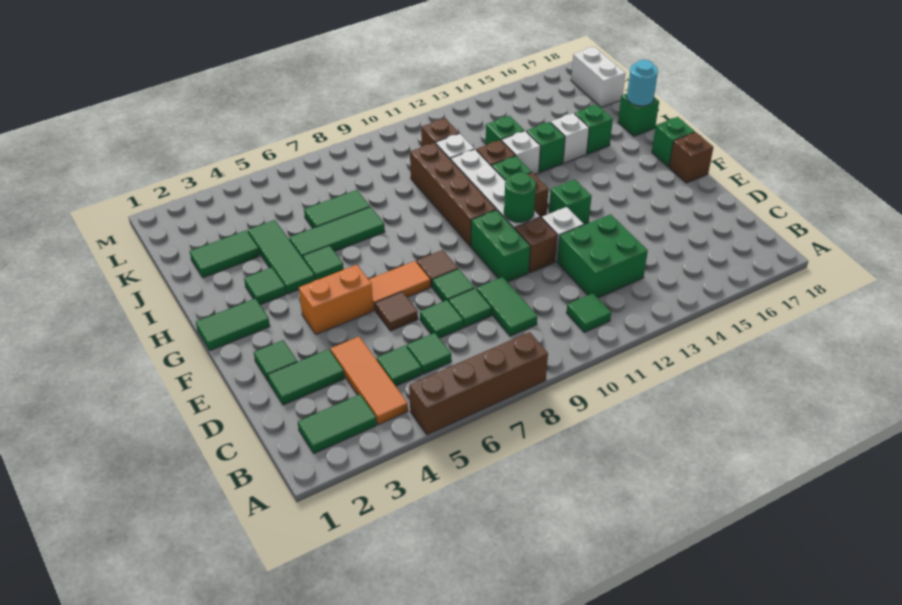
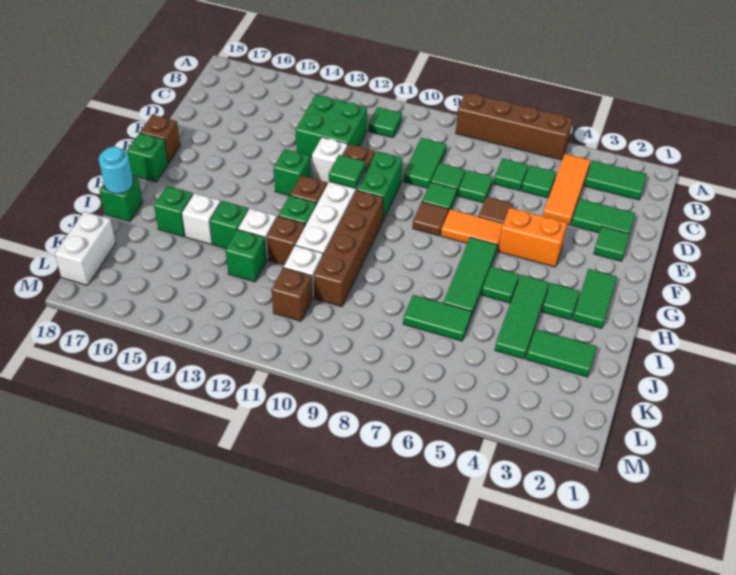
green round brick F11 level 2 -> green tile F11 level 2
green tile G1:G2 level 1 -> green tile G2:H2 level 1
green tile I5:I7 level 1 -> green tile G6:I6 level 1

